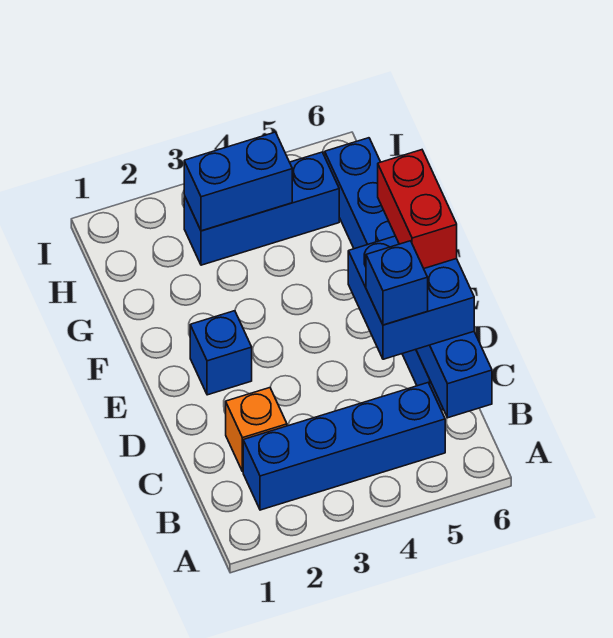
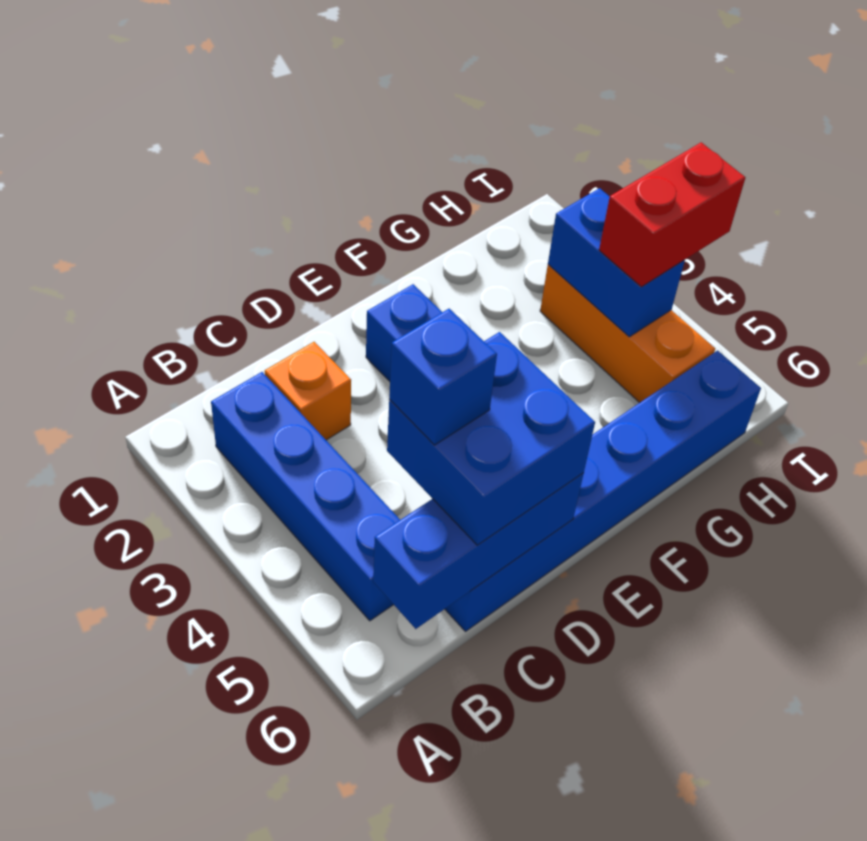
red brick D6:E6 level 4 -> red brick H4:I4 level 3
blue brick H3:H5 level 1 -> orange brick H3:H5 level 1

